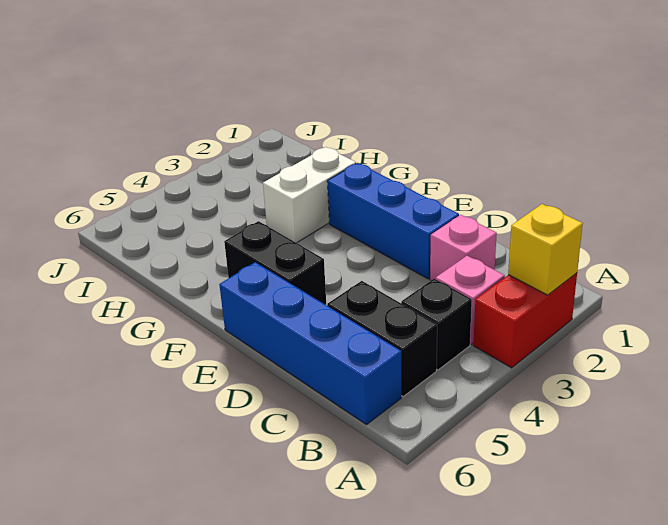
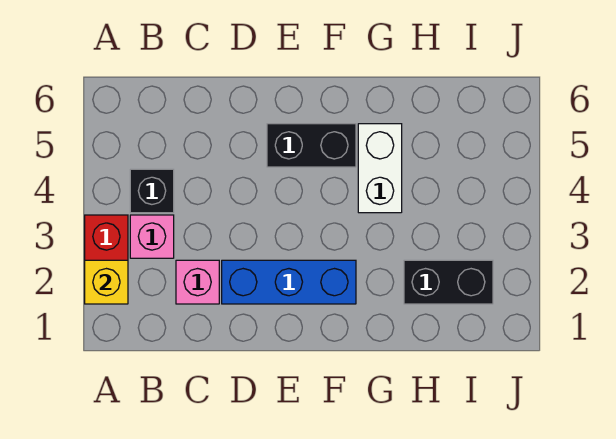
black brick B5:C5 level 1 -> black brick H2:I2 level 1
blue brick B6:E6 level 1 -> none
white brick G2:G3 level 1 -> white brick G4:G5 level 1

